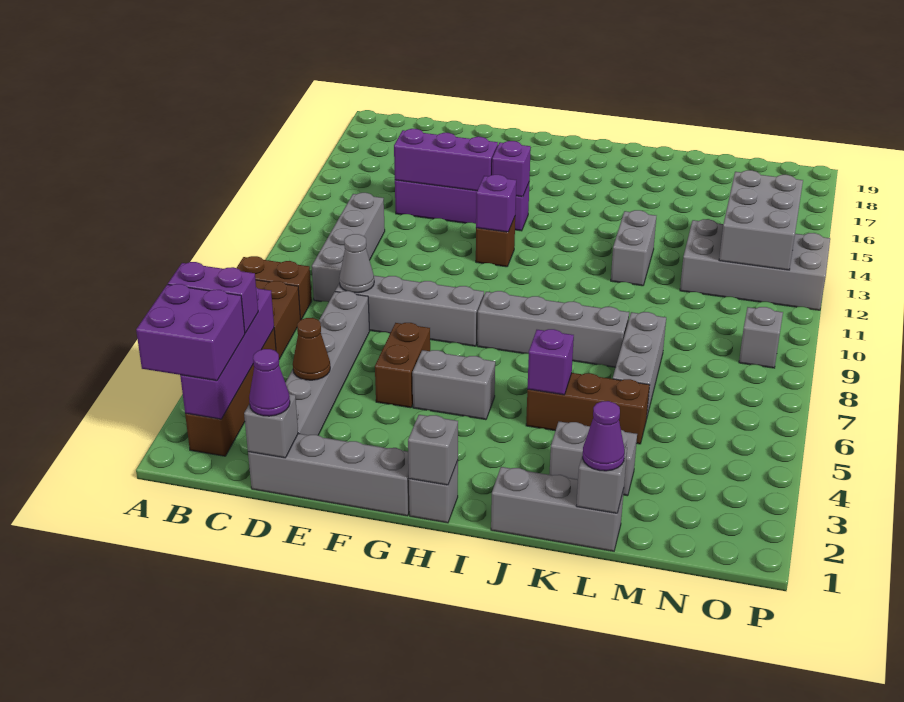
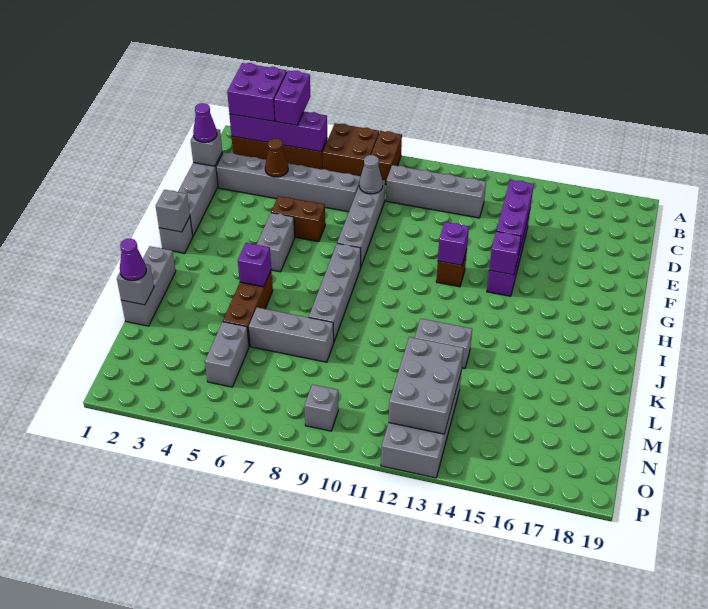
grey brick K3:L3 level 1 -> grey brick M5:N5 level 1
grey brick N12:O14 level 2 -> grey brick M12:O13 level 2

